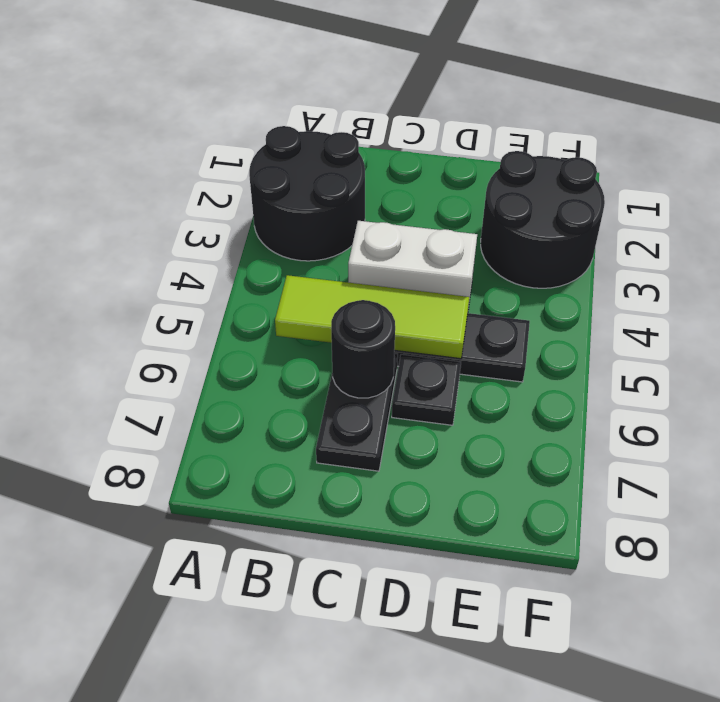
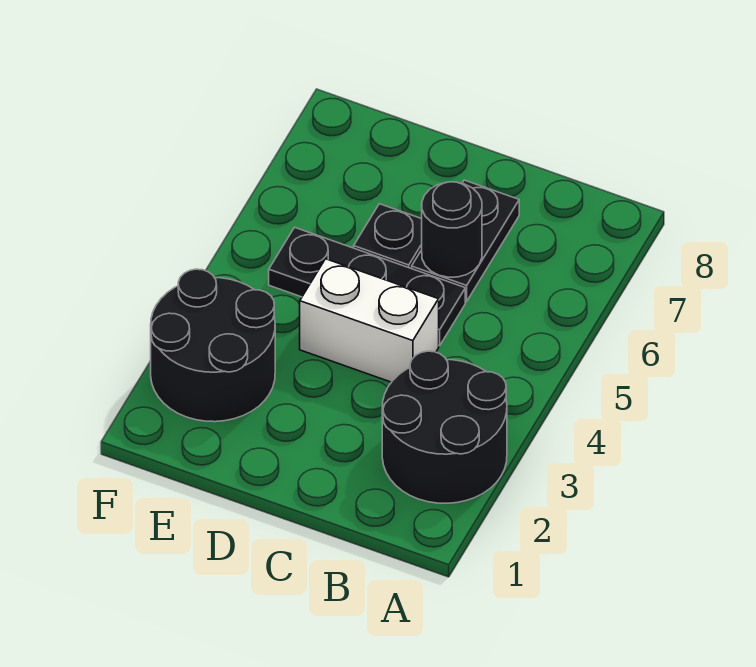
lime tile B5:D5 level 2 -> none

